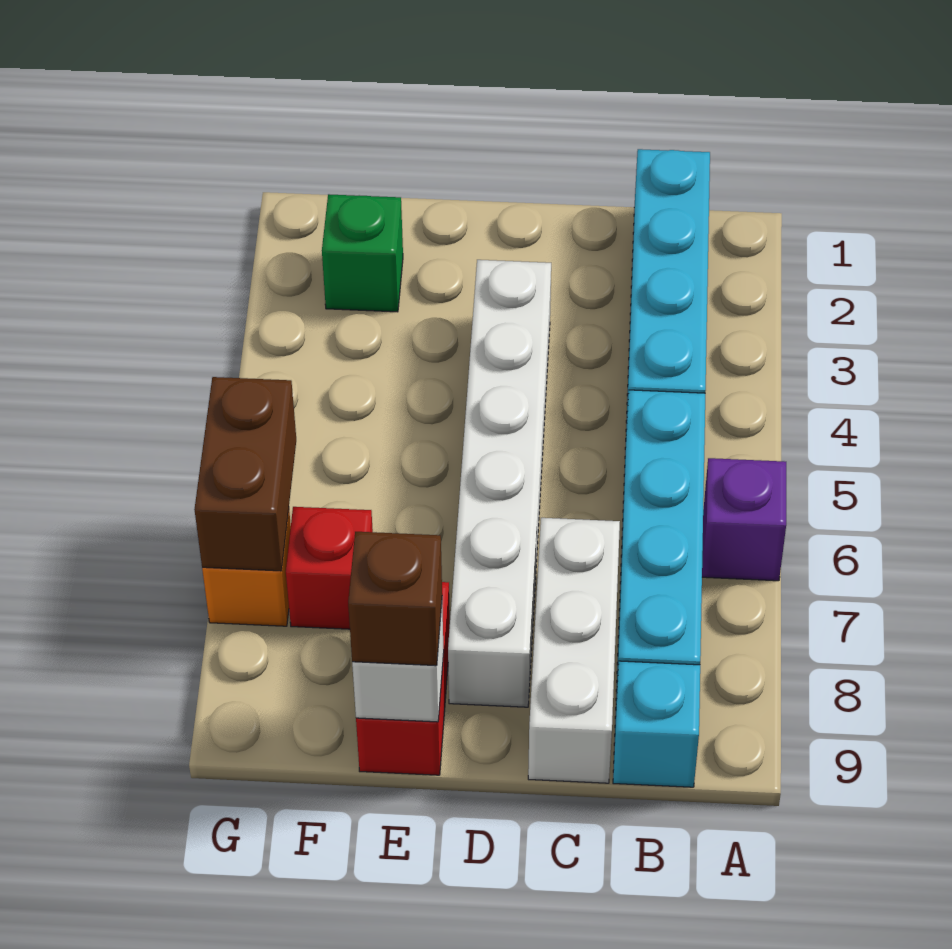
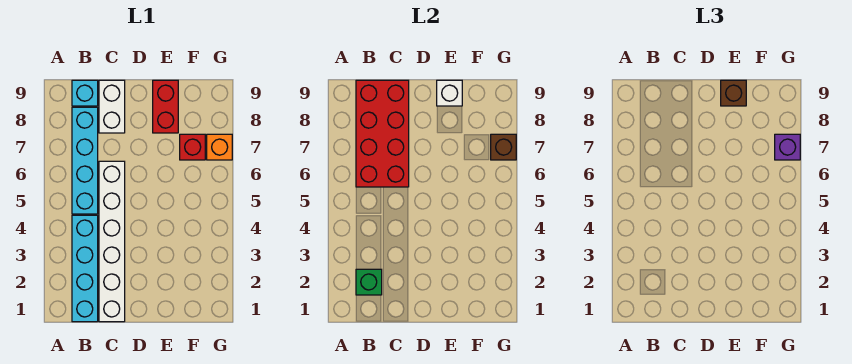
purple brick A6 level 1 -> purple brick G7 level 3
none -> red brick B6:C9 level 2
white brick C7:C9 level 1 -> white brick C8:C9 level 1
white brick D3:D8 level 1 -> white brick C1:C6 level 1
green brick F2 level 1 -> green brick B2 level 2
brown brick G6:G7 level 2 -> brown brick G7 level 2

